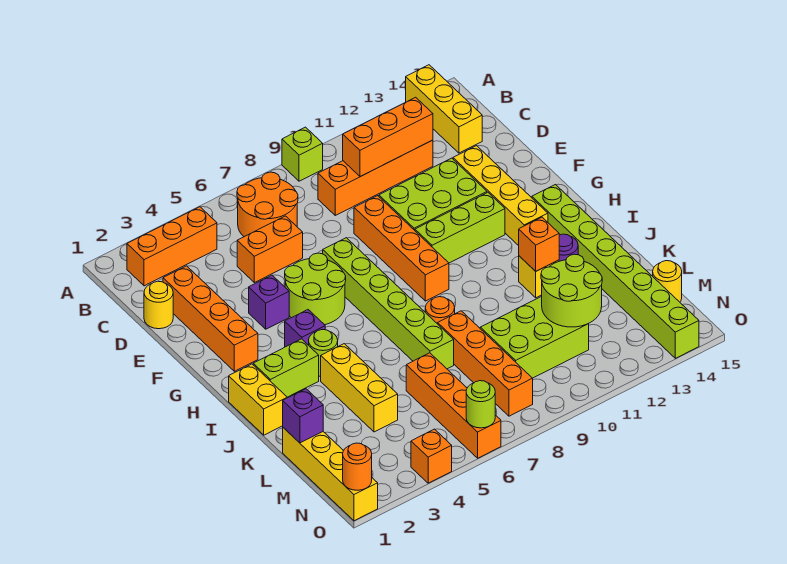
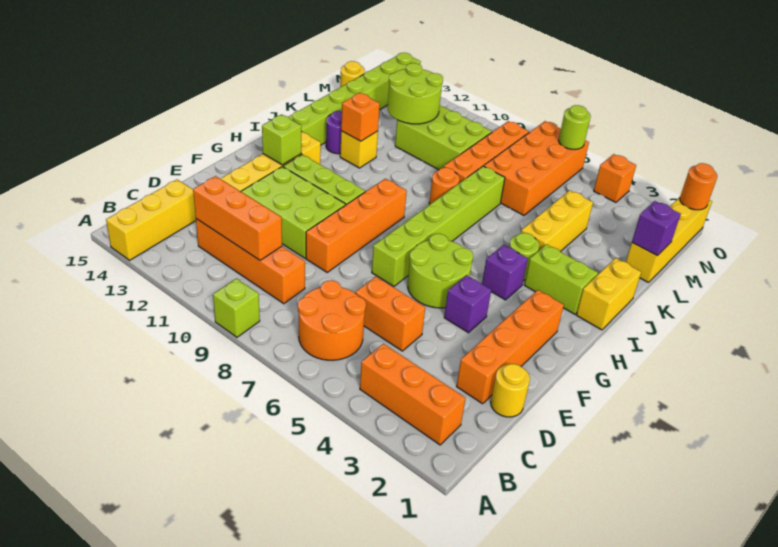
none -> lime brick G13 level 2
orange brick L6:O6 level 1 -> orange brick L6:O7 level 1

